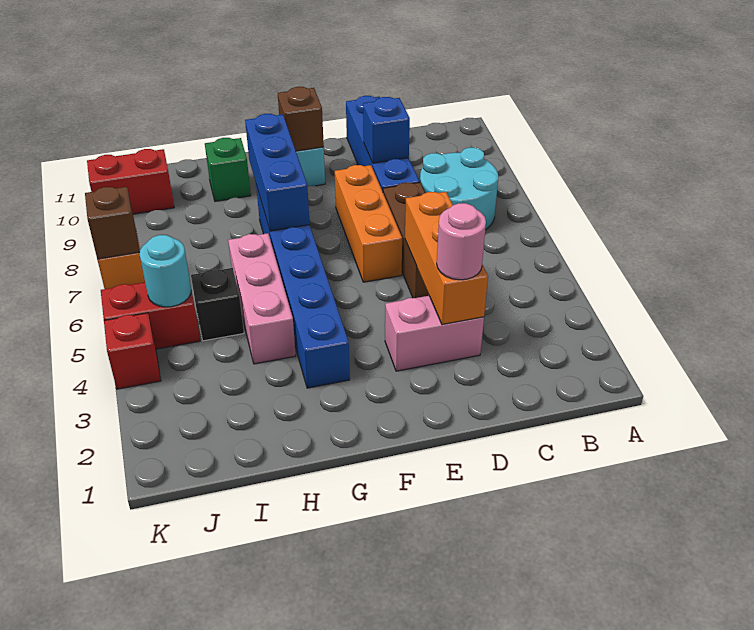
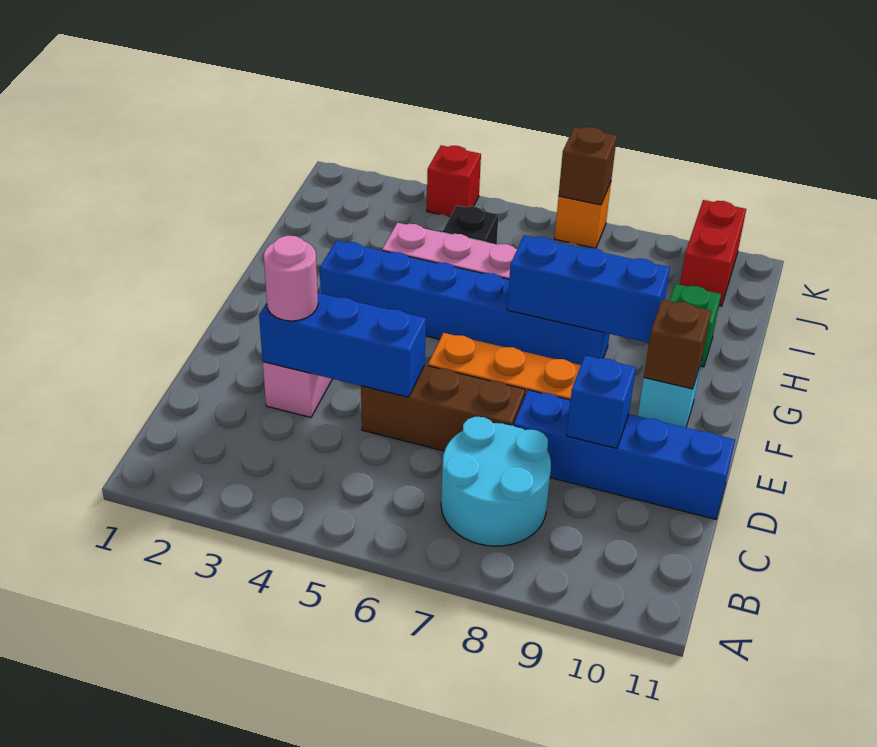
orange brick D3:D5 level 2 -> blue brick D3:D5 level 2
red brick J5:K5 level 1 -> none
cyan round brick J5 level 2 -> none

